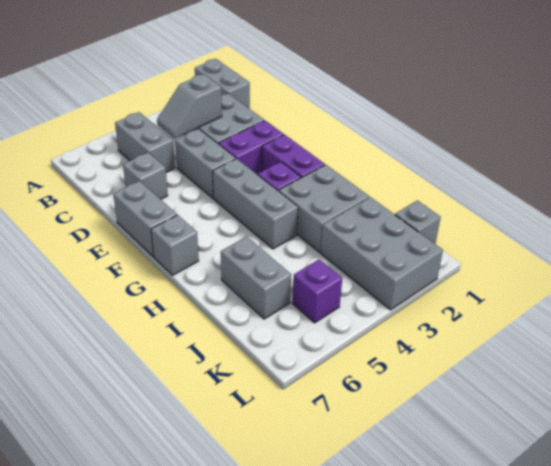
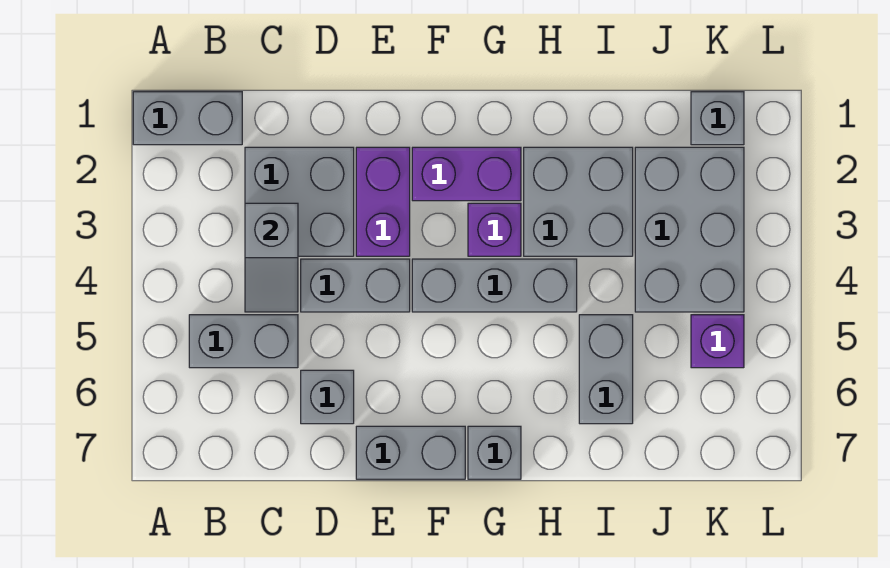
grey brick I6:J6 level 1 -> grey brick I5:I6 level 1
grey brick J2:L3 level 1 -> grey brick J2:K4 level 1

